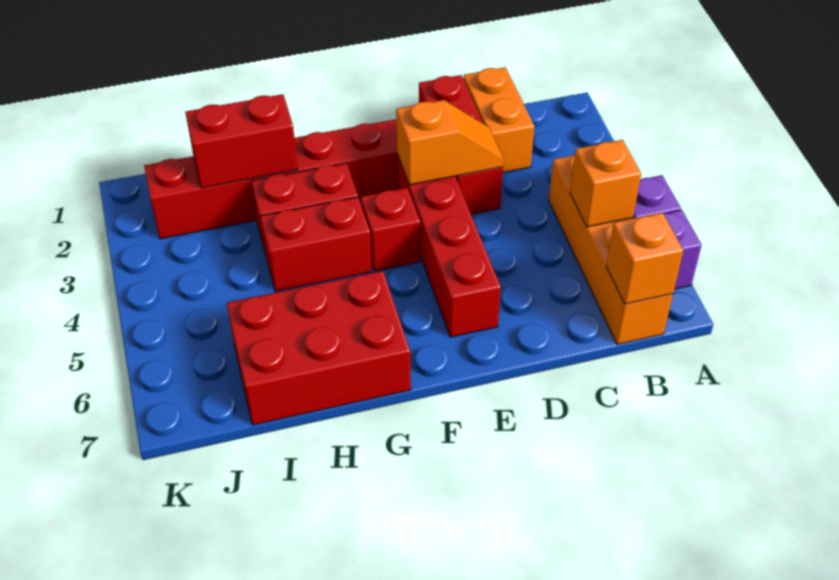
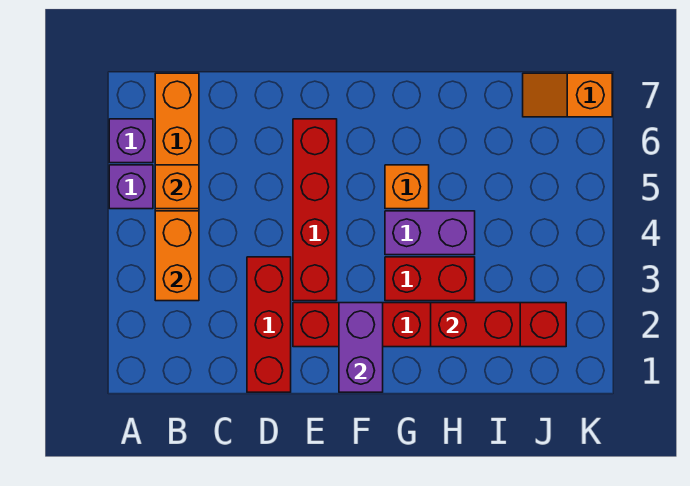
orange brick B7 level 2 -> orange brick G5 level 1
orange brick C1:C2 level 1 -> orange brick B3:B4 level 2
orange slope D3:E3 level 2 top E -> orange slope J7:K7 level 1 top K
none -> purple brick F1:F2 level 2
red brick F4 level 1 -> none
red brick G4:H4 level 1 -> purple brick G4:H4 level 1
red brick G6:I7 level 1 -> none

